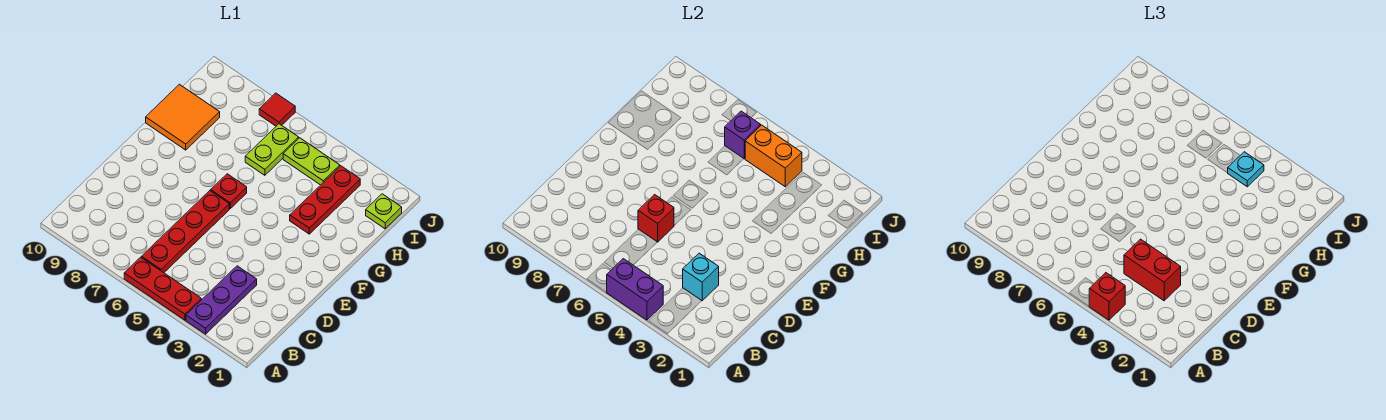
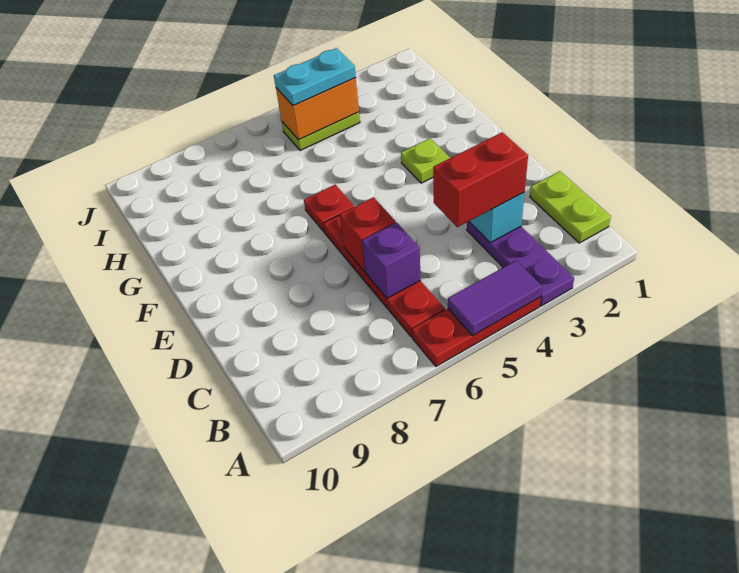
purple brick A4:A5 level 2 -> purple tile A4:A5 level 2
red brick A4 level 3 -> none
red plate G3:I3 level 1 -> none
orange tile G9:H10 level 1 -> none
lime plate H6:I6 level 1 -> lime plate B1:C1 level 1
lime plate I1 level 1 -> lime plate F3 level 1
cyan plate I4 level 3 -> cyan plate I4:I5 level 3
purple brick I6 level 2 -> purple brick C6 level 2
red tile J7 level 1 -> none

